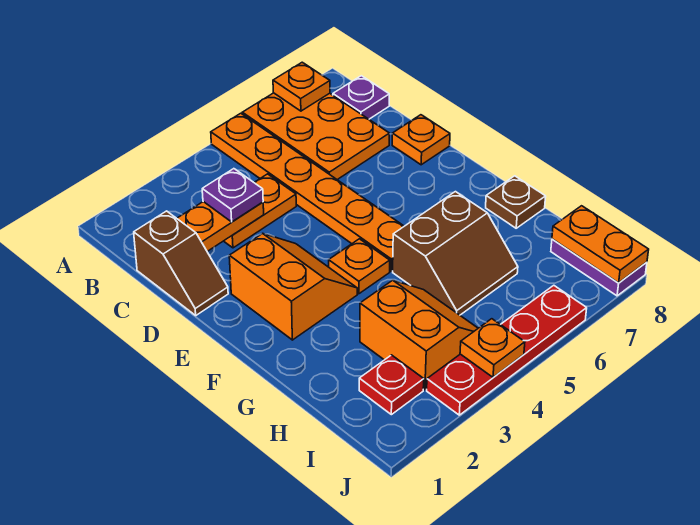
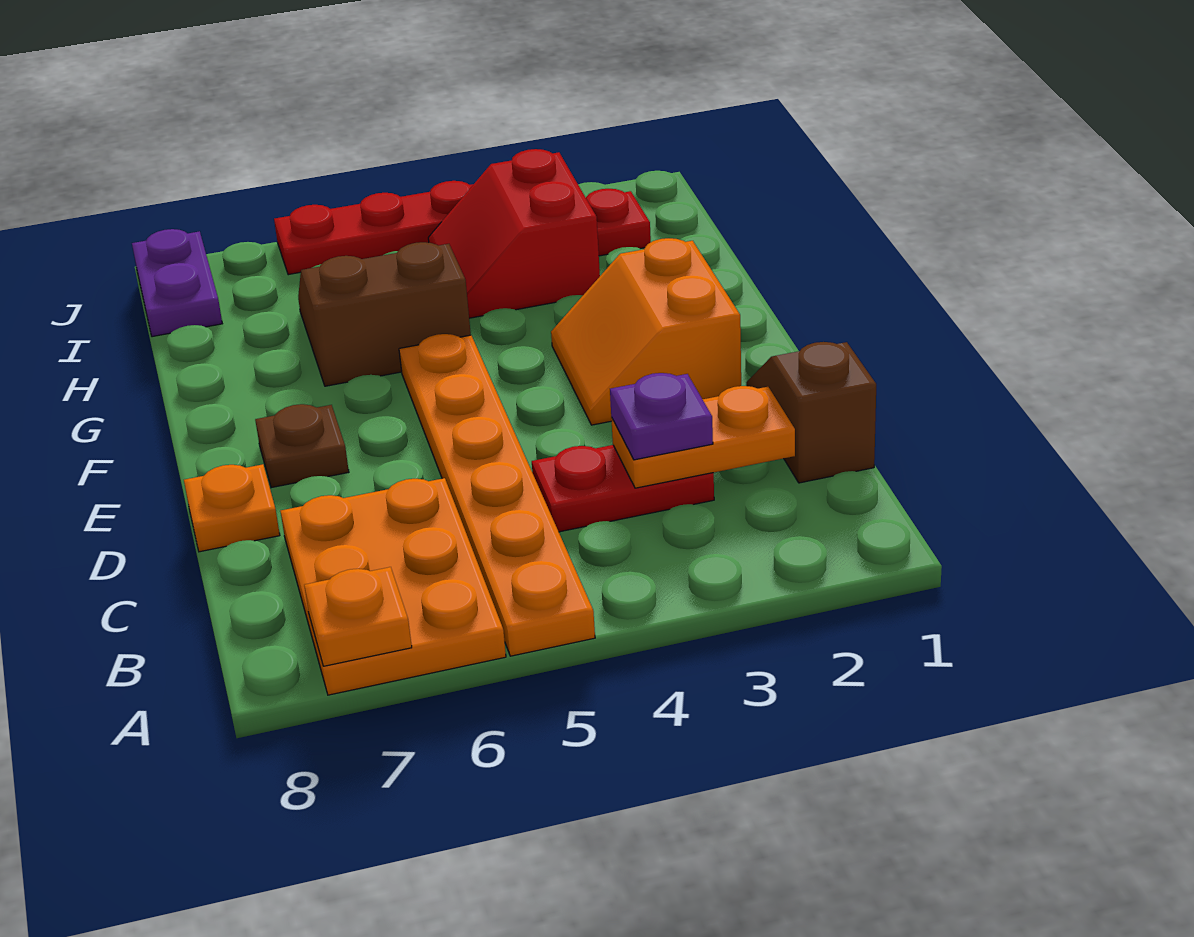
purple plate B8 level 1 -> none
orange plate C3:C4 level 1 -> red plate C3:C4 level 1
orange plate F4 level 1 -> none
brown plate G8 level 1 -> brown plate E7 level 1
orange slope H3:I4 level 1 top 3 -> red slope H3:I4 level 1 top 3
orange plate I8:J8 level 2 -> none
orange plate J4 level 2 -> none

